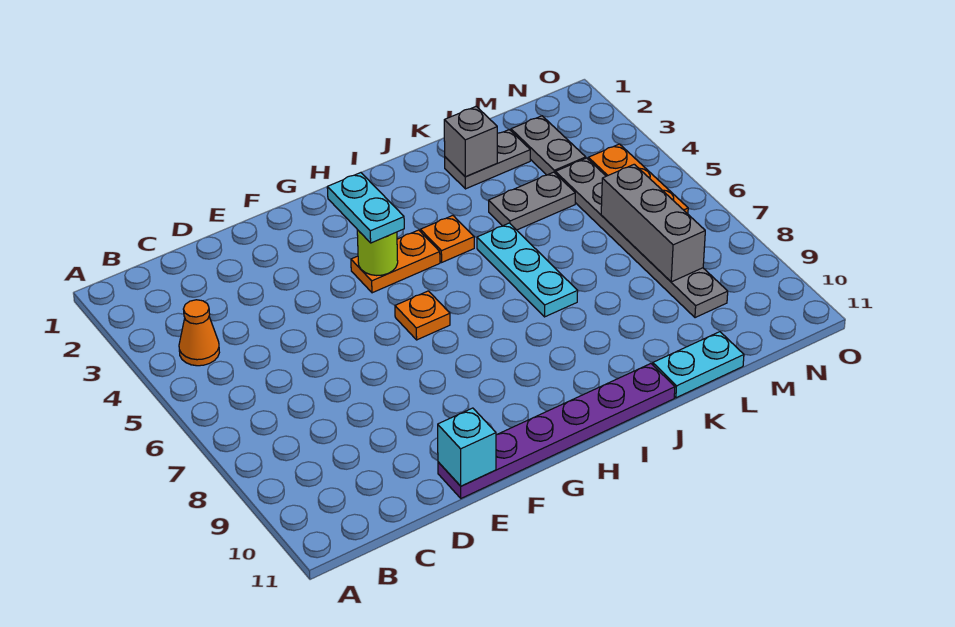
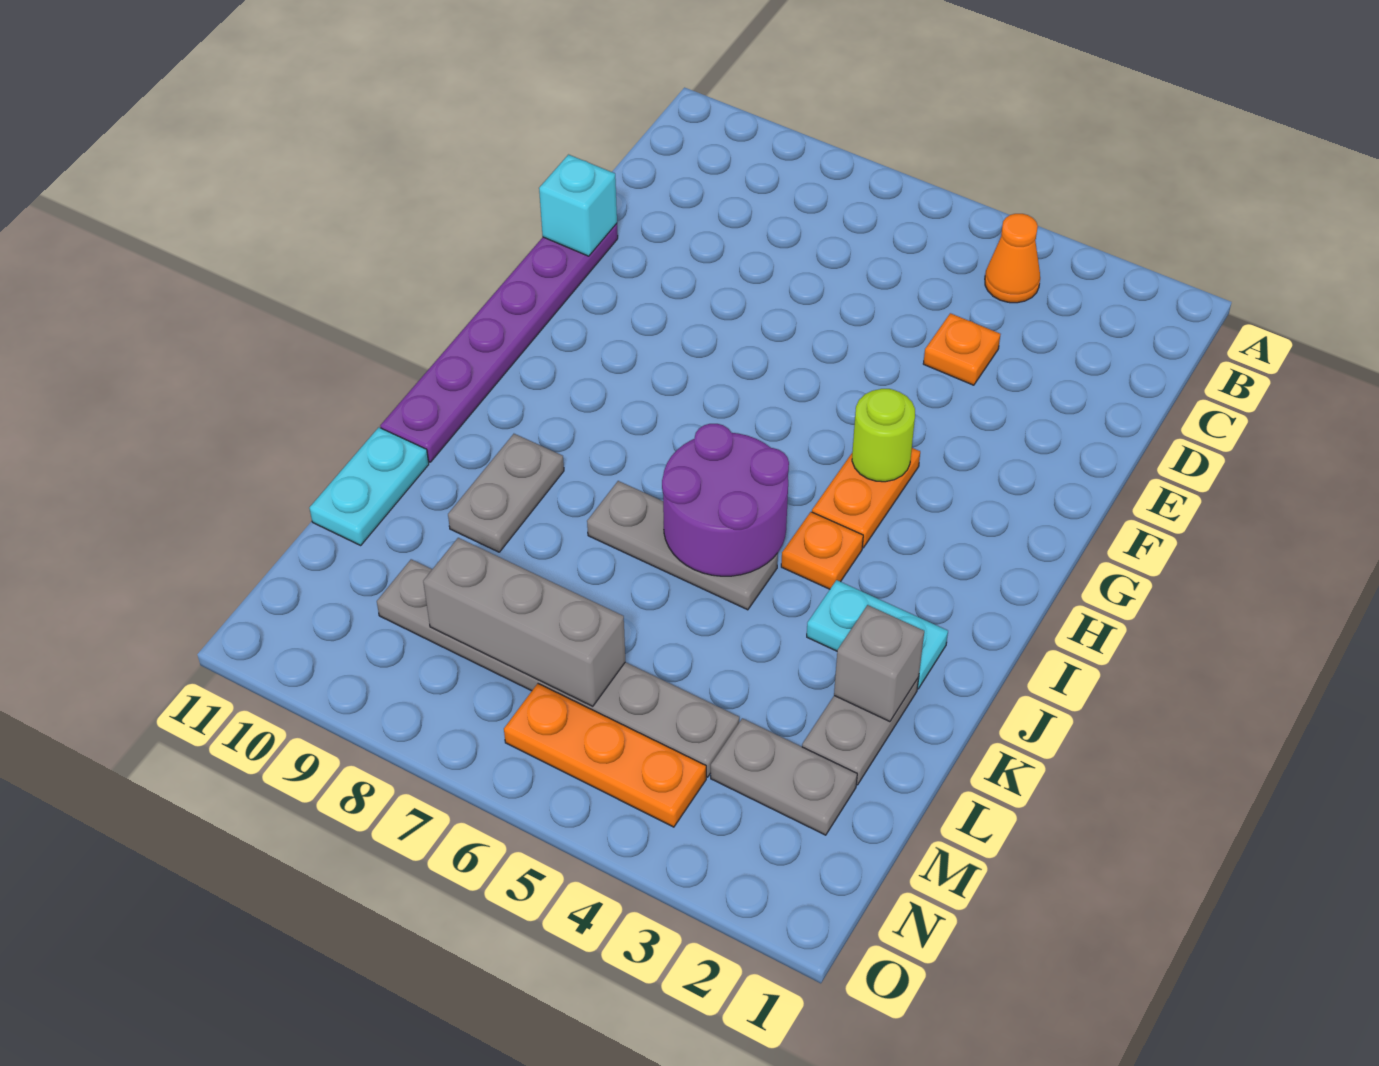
cyan plate G3:G4 level 3 -> cyan plate J2:J3 level 1
orange plate G6 level 1 -> orange plate D4 level 1
none -> purple round brick I5:J6 level 2
cyan plate J5:J7 level 1 -> grey plate J5:J7 level 1
grey plate K4:L4 level 1 -> grey plate J9:K9 level 1

